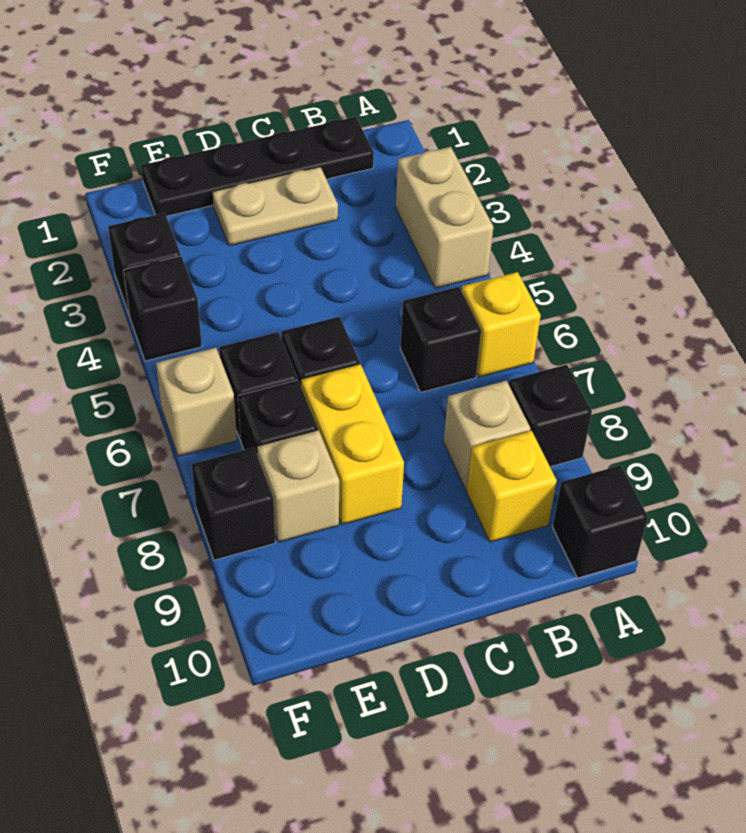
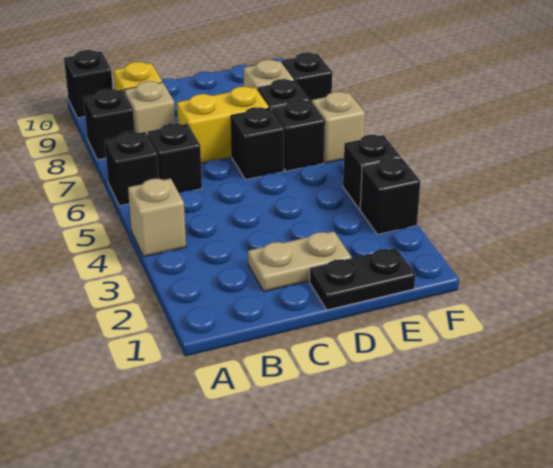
tan brick A3:A4 level 1 -> tan brick A4 level 1
yellow brick A6 level 1 -> black brick A6 level 1
black plate B1:E1 level 1 -> black plate D1:E1 level 1
yellow brick D7:D8 level 1 -> yellow brick C7:D7 level 1

